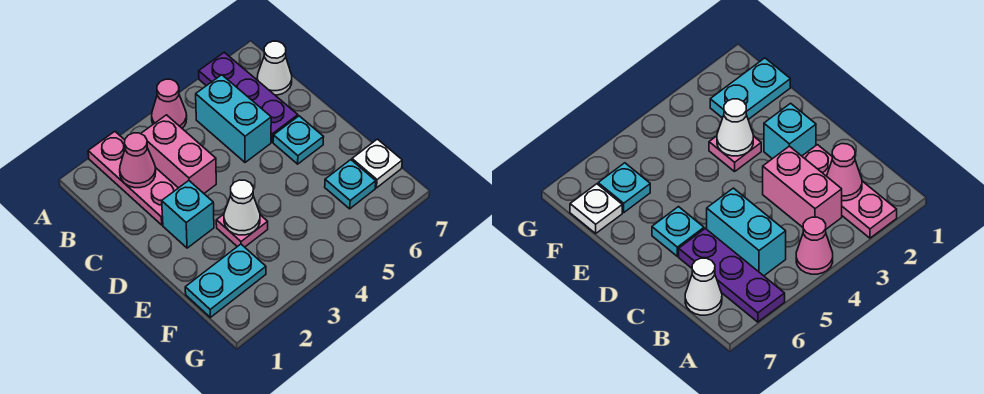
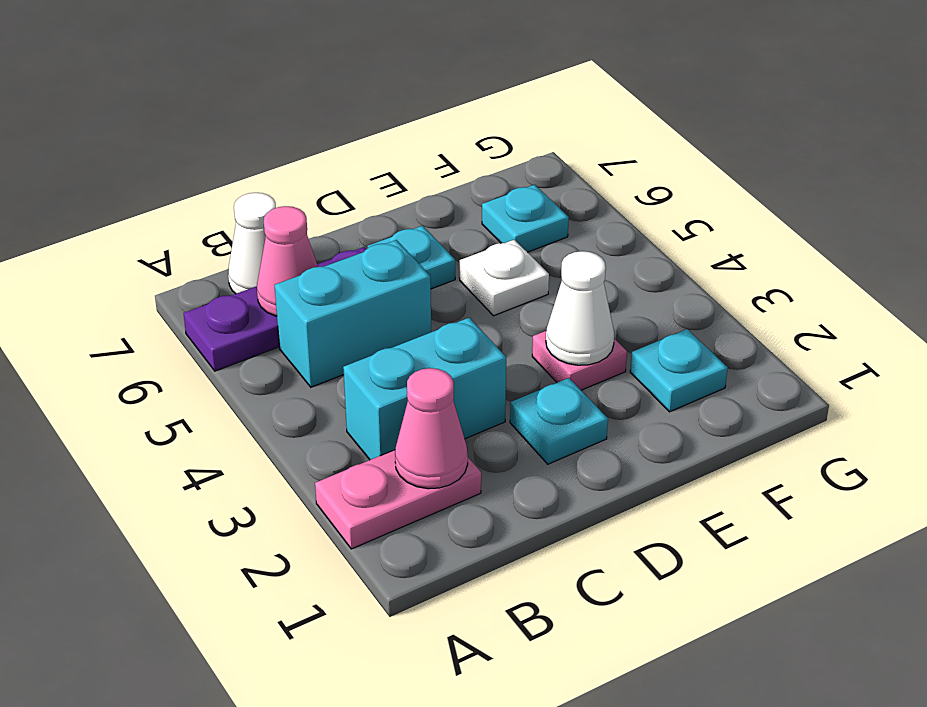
pink plate A2:C2 level 1 -> pink plate A2:B2 level 1
pink cone A4 level 1 -> pink cone B6 level 2
pink brick B3:C3 level 1 -> cyan brick B3:C3 level 1
cyan brick D2 level 1 -> cyan plate D2 level 1
cyan plate F1:F2 level 1 -> cyan plate F2 level 1
white plate F7 level 1 -> white plate E5 level 1

